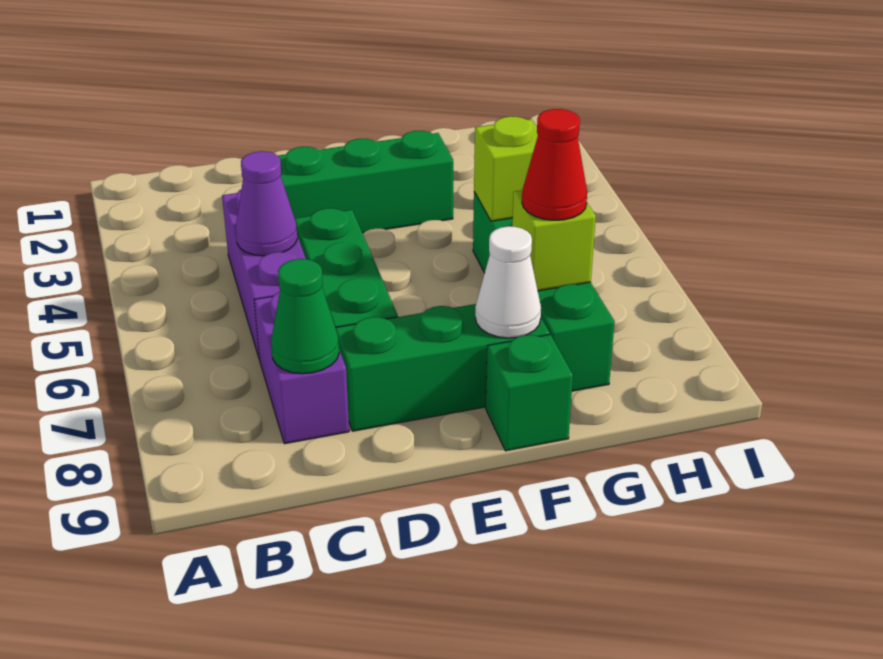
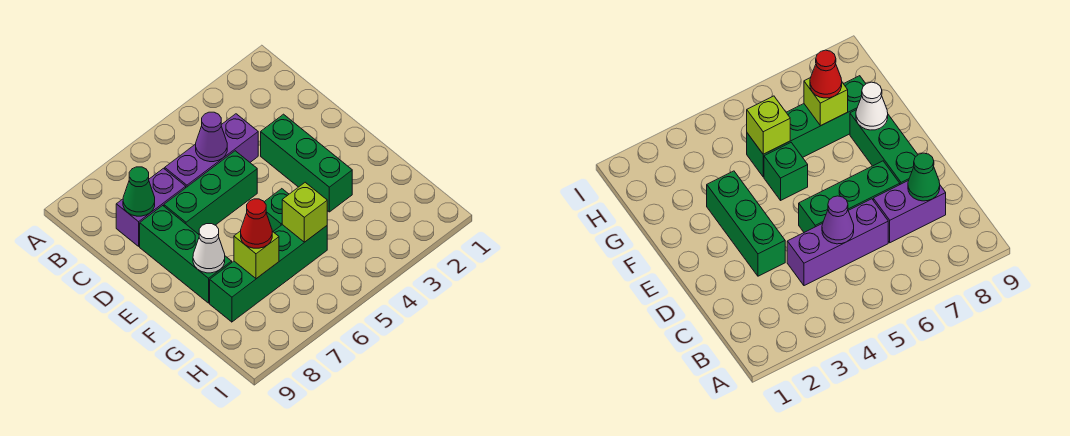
green brick F9 level 1 -> green brick F5 level 1

